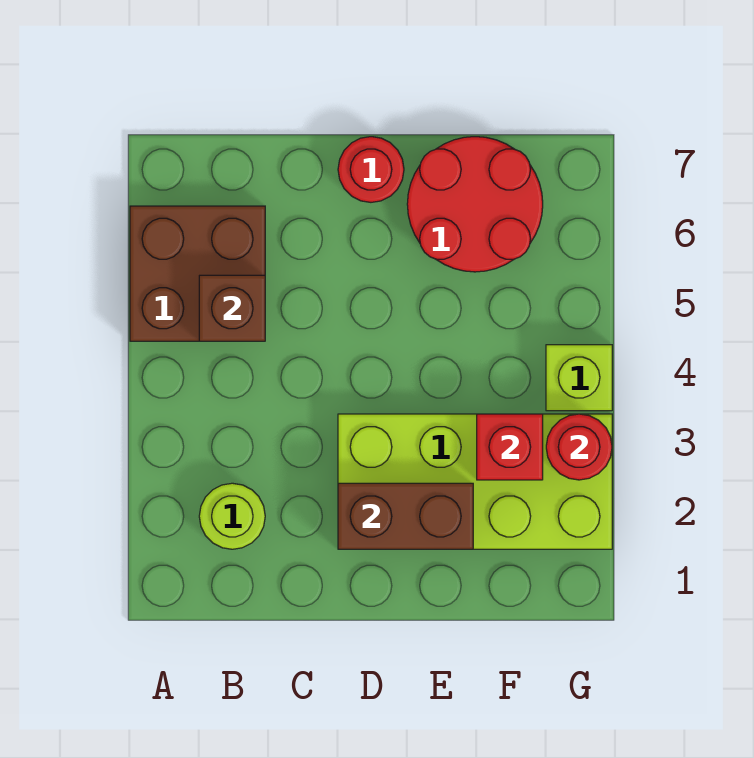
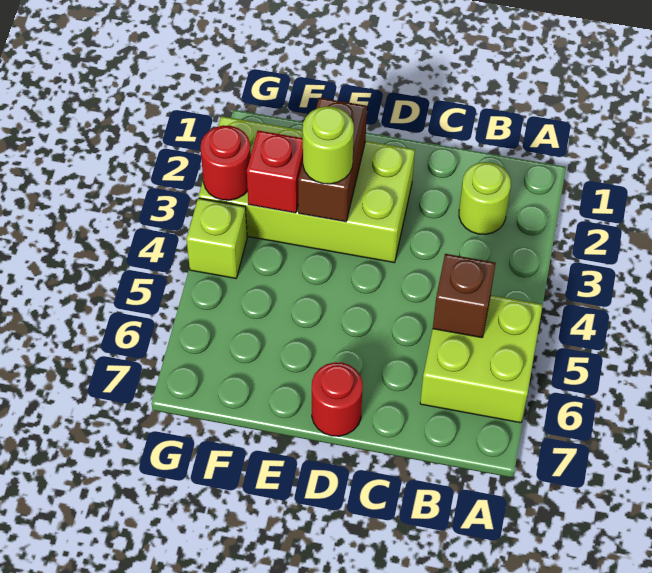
brown brick A5:B6 level 1 -> lime brick A5:B6 level 1
brown brick D2:E2 level 2 -> brown brick E2:E3 level 2
none -> lime round brick E3 level 3
red round brick E6:F7 level 1 -> none

